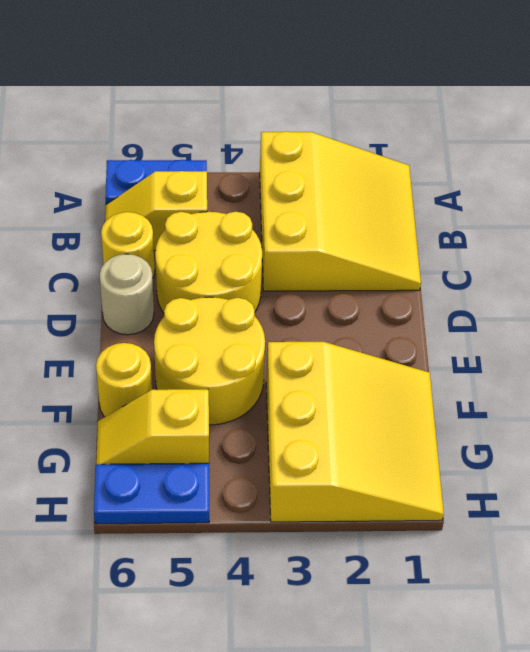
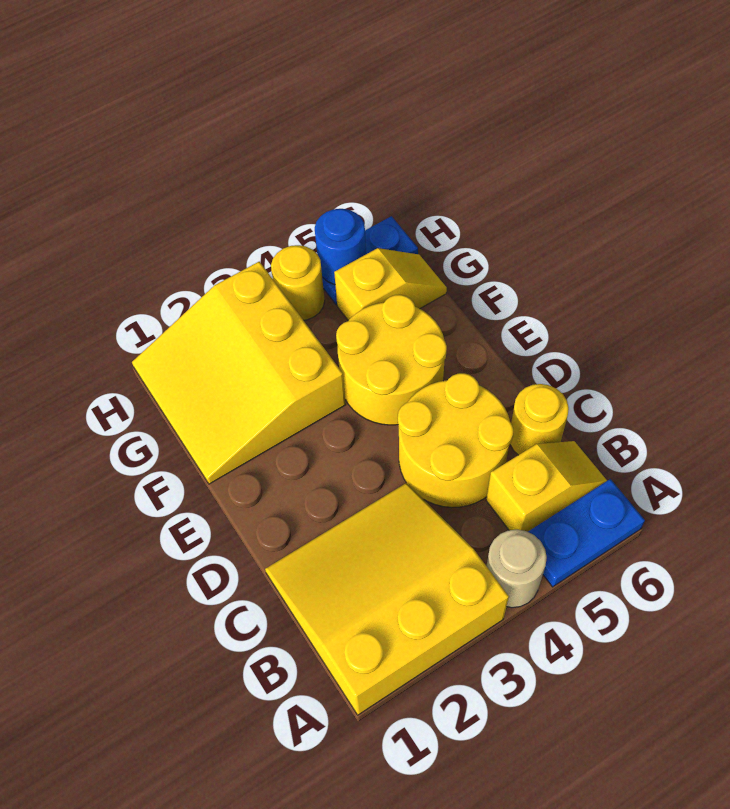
yellow slope A1:C3 level 1 top 3 -> yellow slope A1:C3 level 1 top A
tan round brick D6 level 1 -> tan round brick A4 level 1
yellow round brick F6 level 1 -> yellow round brick H4 level 1
none -> blue round brick H5 level 2

